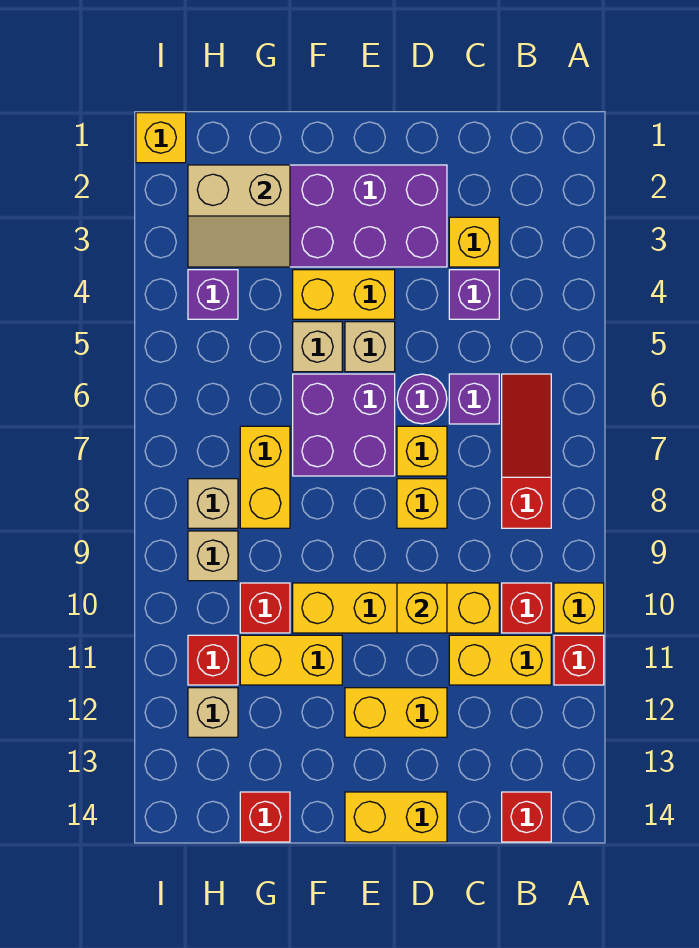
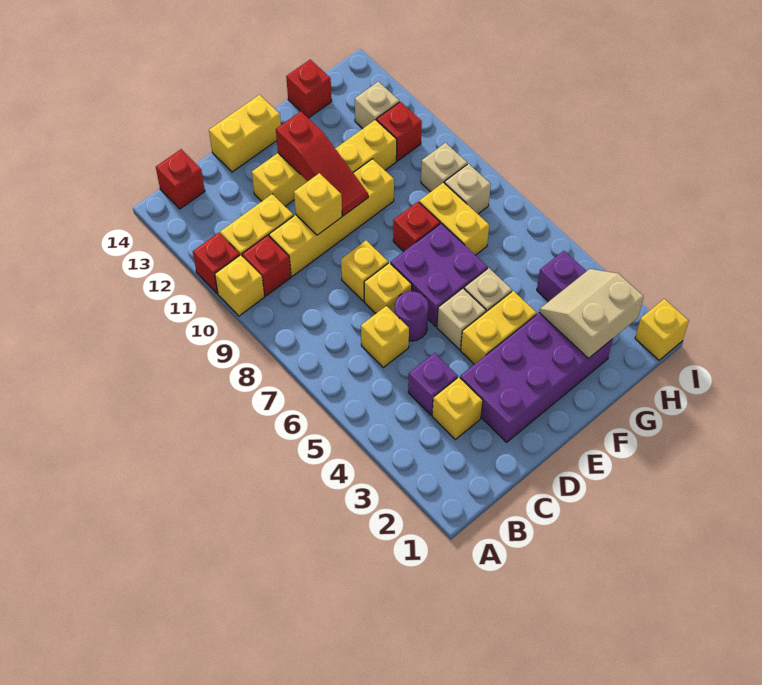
red slope B6:B8 level 1 top 8 -> red slope E10:E12 level 2 top 12
purple brick C6 level 1 -> yellow brick C6 level 1
red brick G10 level 1 -> red brick F8 level 1

